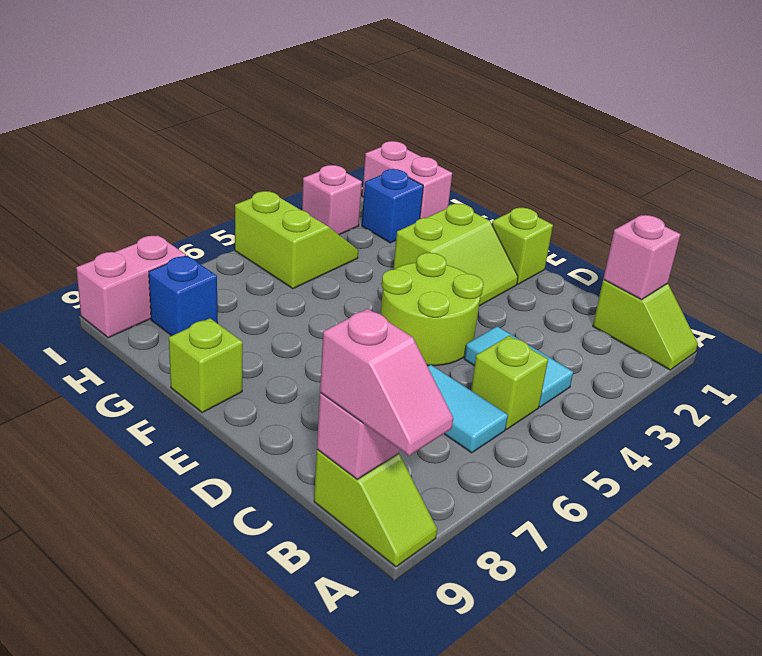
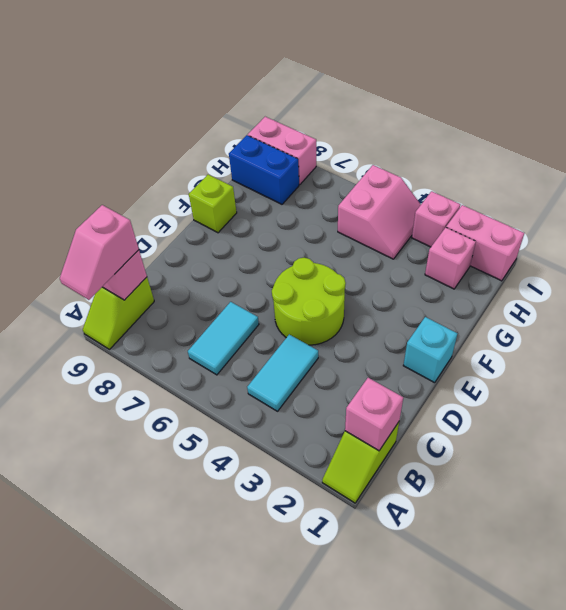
lime brick B5 level 1 -> none
lime brick E1 level 1 -> cyan brick E1 level 1
lime slope E2:F3 level 1 top F -> none
pink brick H1:I1 level 1 -> pink brick I1:I2 level 1
blue brick H2 level 1 -> pink brick H2 level 1
lime slope H4:I5 level 1 top 5 -> pink slope H4:I5 level 1 top 5
blue brick H8 level 1 -> blue brick H8:H9 level 1

